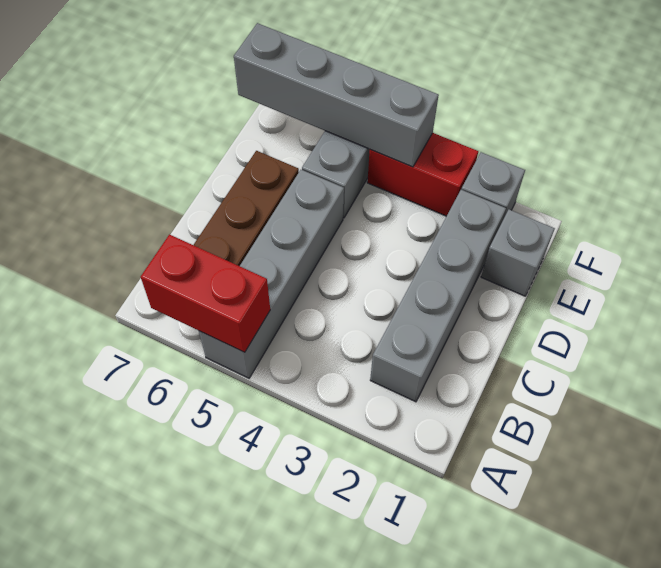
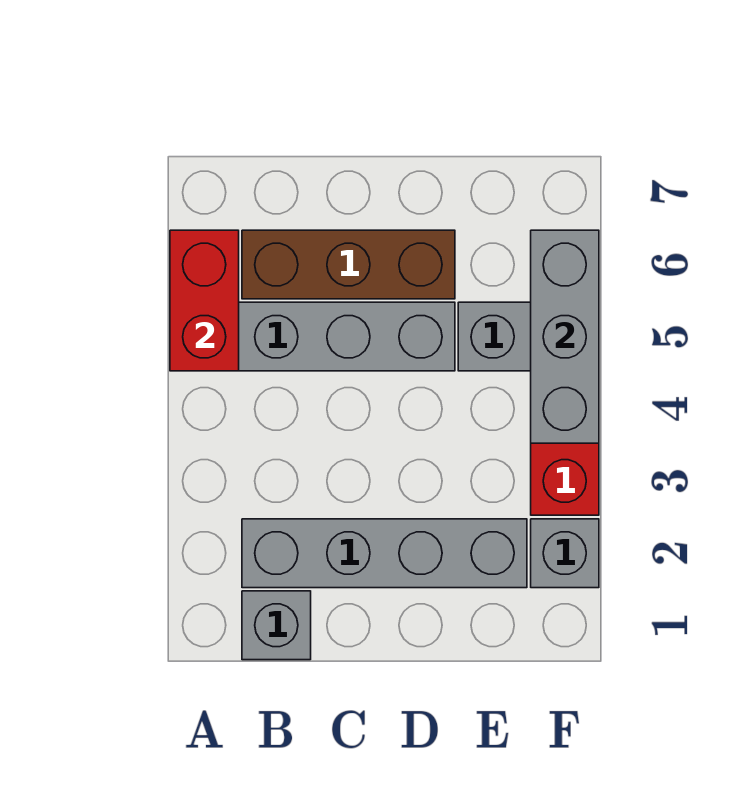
grey brick E1 level 1 -> grey brick B1 level 1
grey brick F4:F7 level 2 -> grey brick F4:F6 level 2

